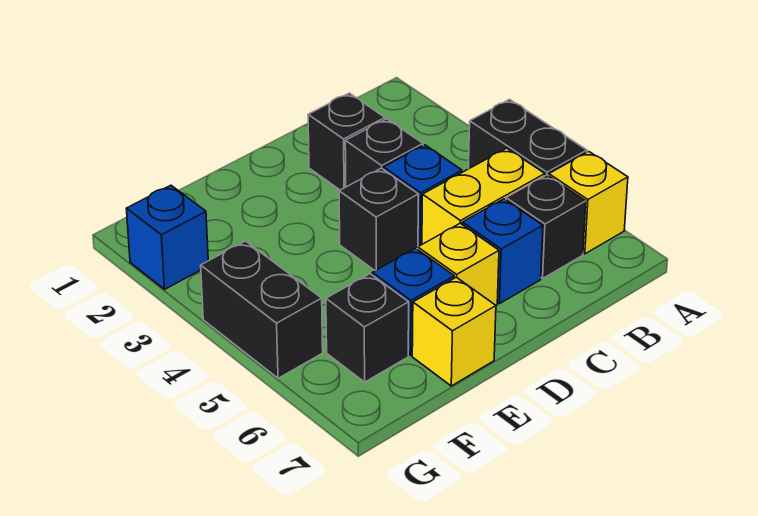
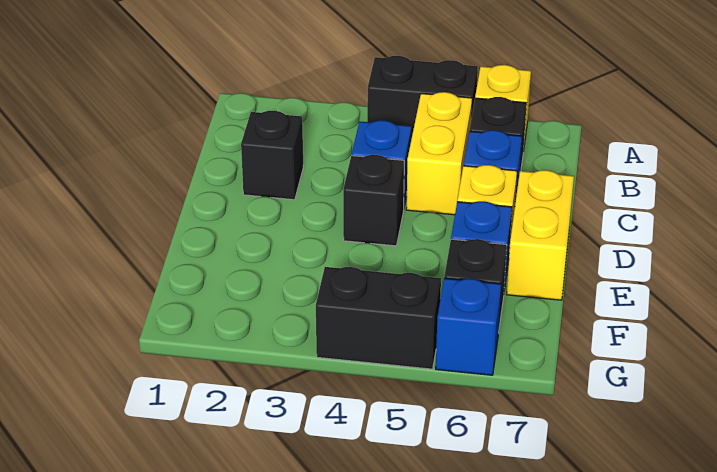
black brick C3 level 1 -> none
yellow brick E7 level 1 -> yellow brick D7:E7 level 1
blue brick G2 level 1 -> blue brick G6 level 1

